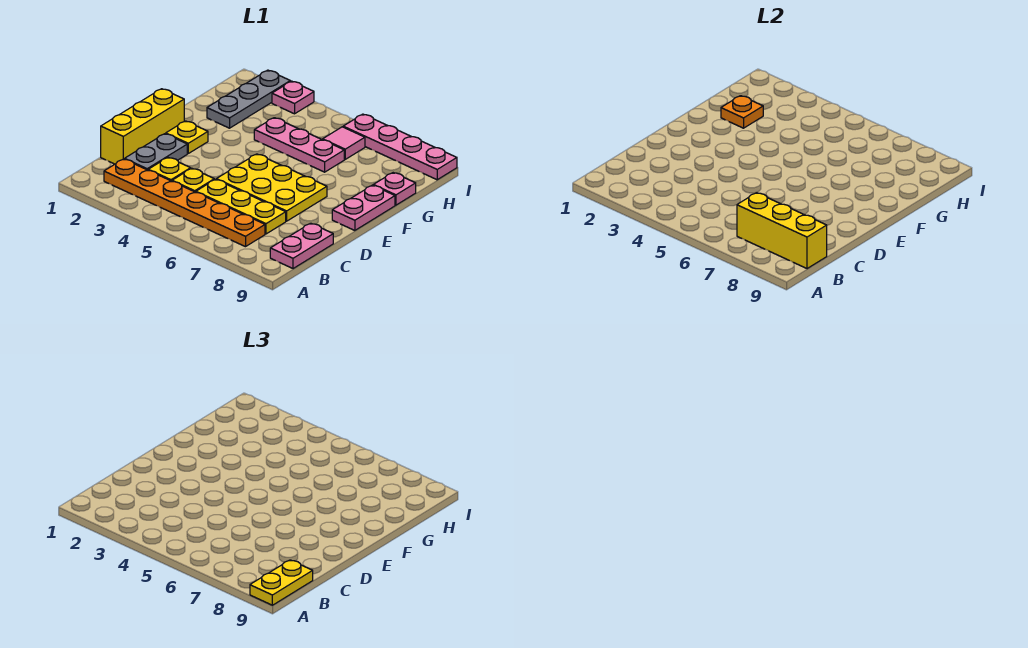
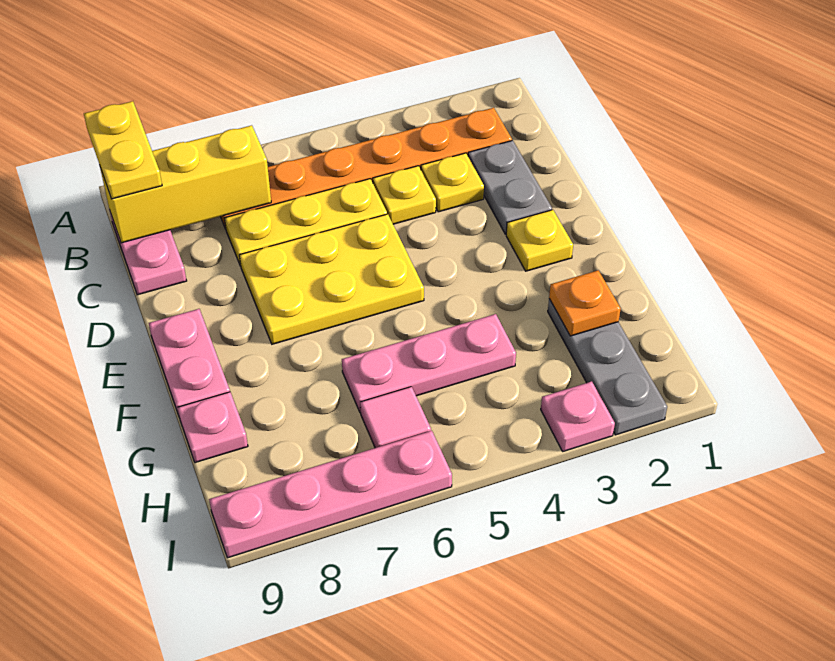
yellow brick C1:E1 level 1 -> none

